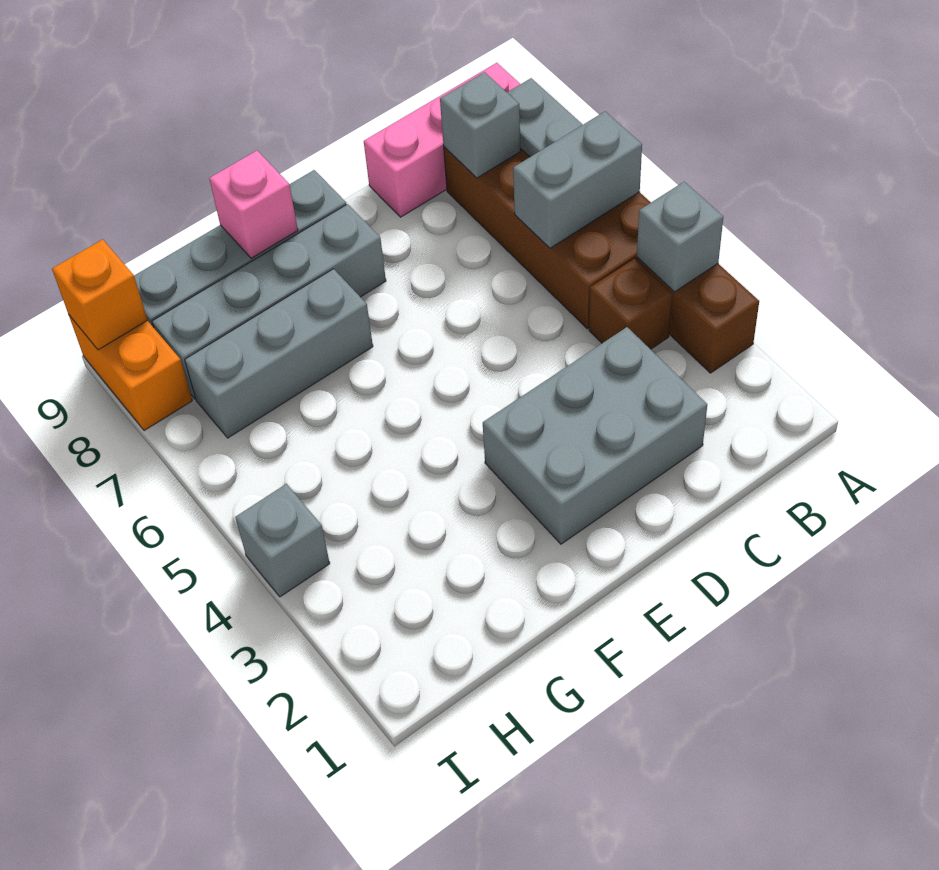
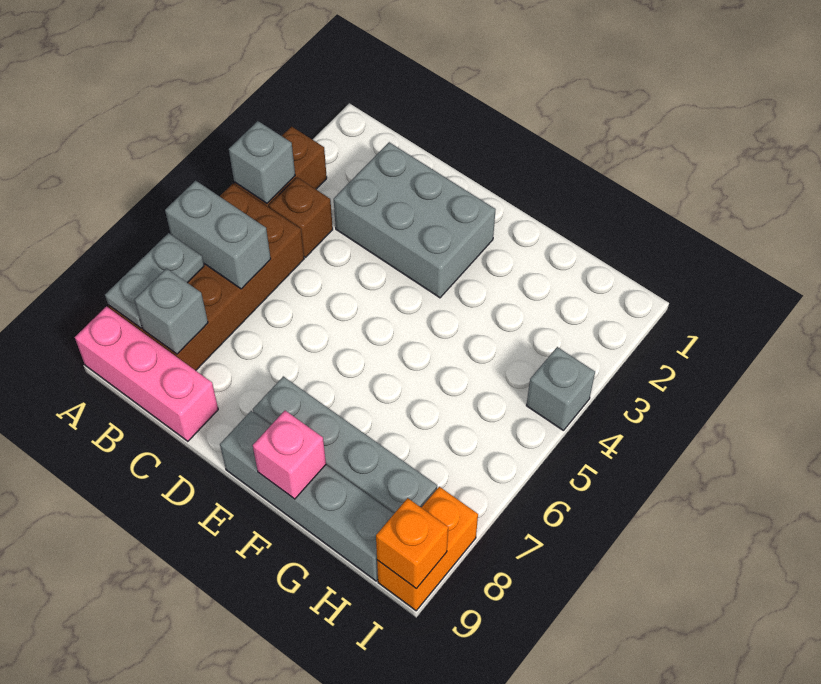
grey brick F7:H7 level 1 -> none

